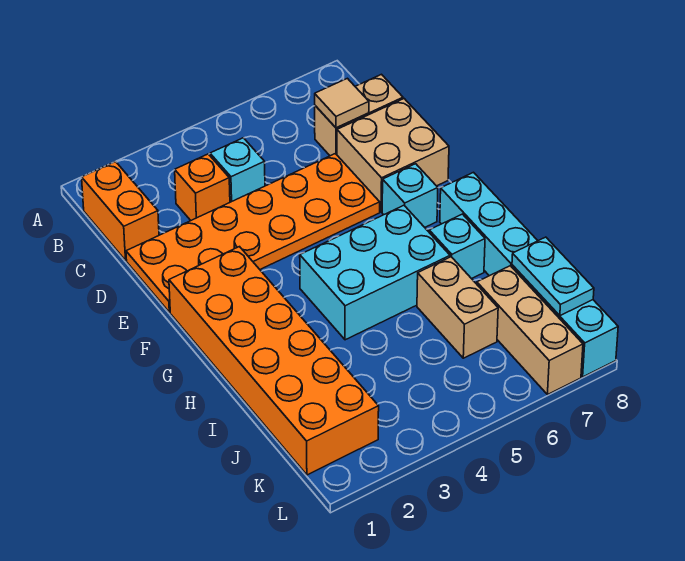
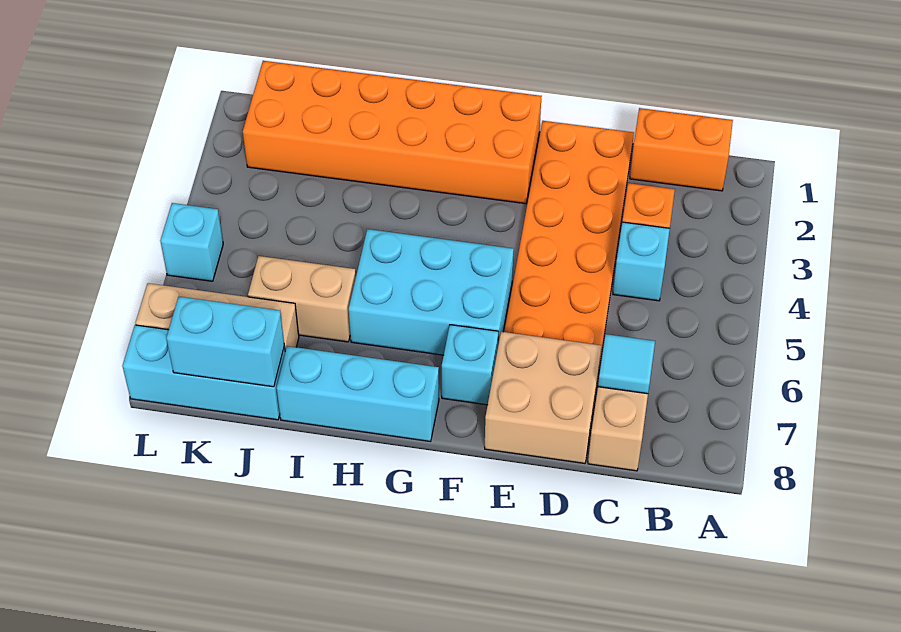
tan tile C7 level 2 -> cyan tile C7 level 2
cyan brick G4:H6 level 1 -> cyan brick F5:H6 level 1
cyan brick H7 level 1 -> cyan brick L5 level 1
cyan plate J8:K8 level 2 -> cyan brick J8:K8 level 2

